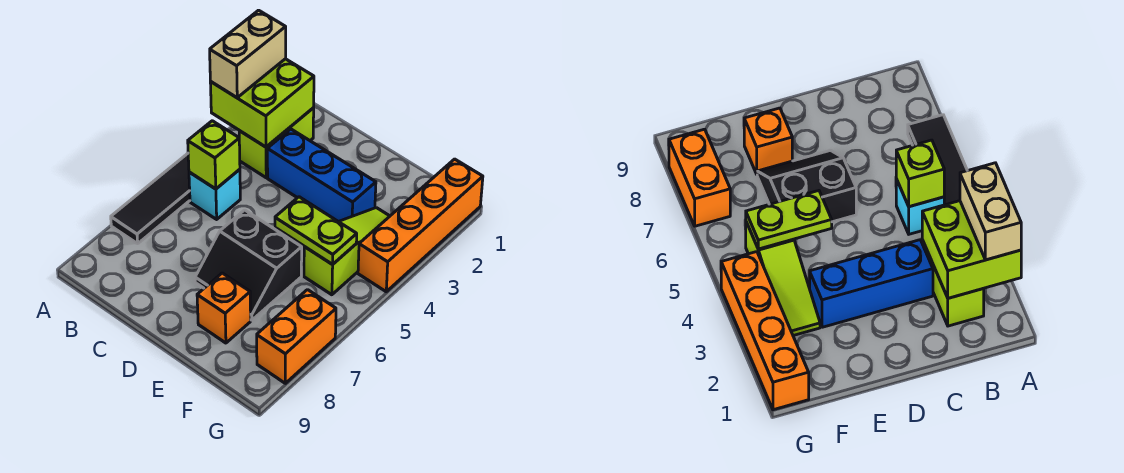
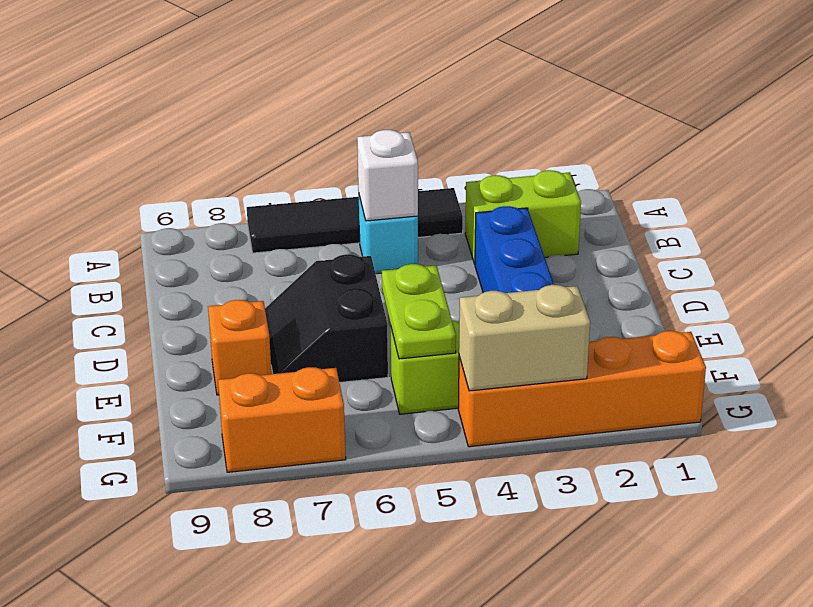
lime brick A2:B3 level 2 -> none
tan brick A2:A3 level 3 -> tan brick G3:G4 level 2
lime brick B5 level 2 -> white brick B5 level 2

